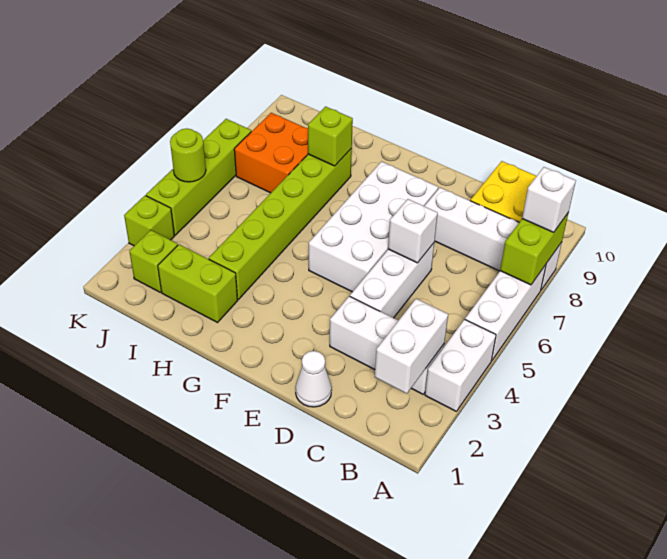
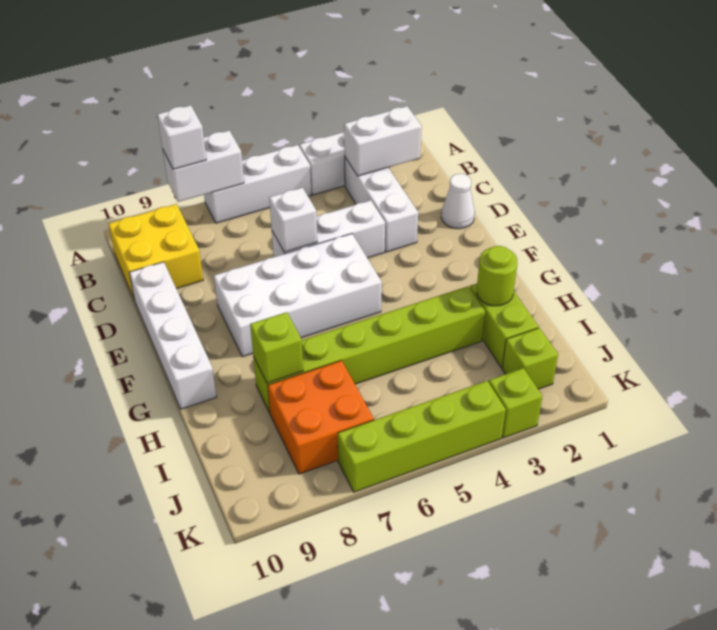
lime brick A7:A8 level 2 -> white brick A7:A8 level 2
white brick A8:D8 level 1 -> white brick D10:G10 level 1
lime round brick K5 level 2 -> lime round brick H2 level 2

